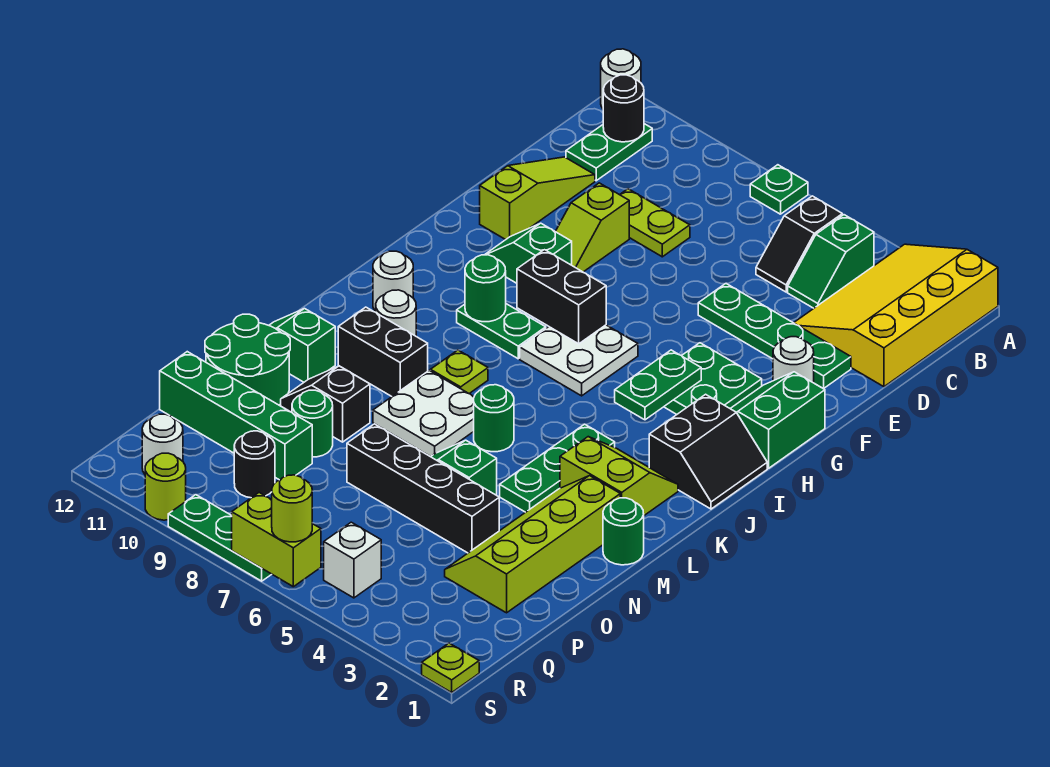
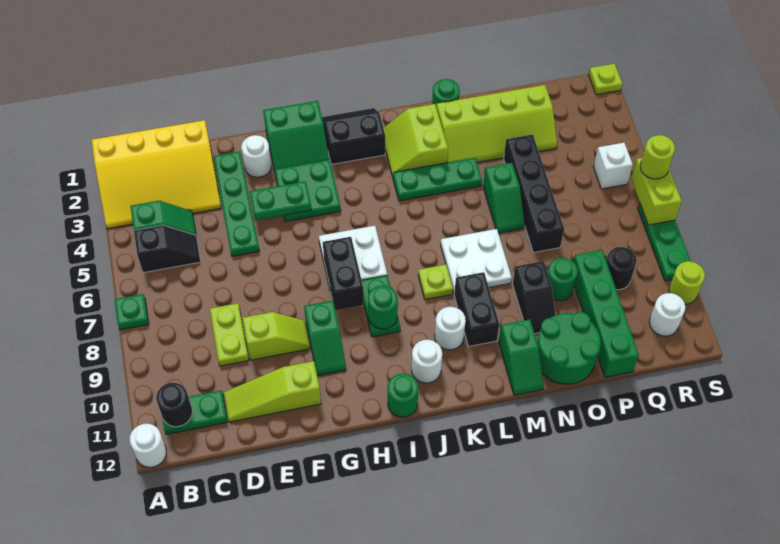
green plate H4:I4 level 2 -> green plate F4:G4 level 2
green round brick L6 level 1 -> green round brick I12 level 1

